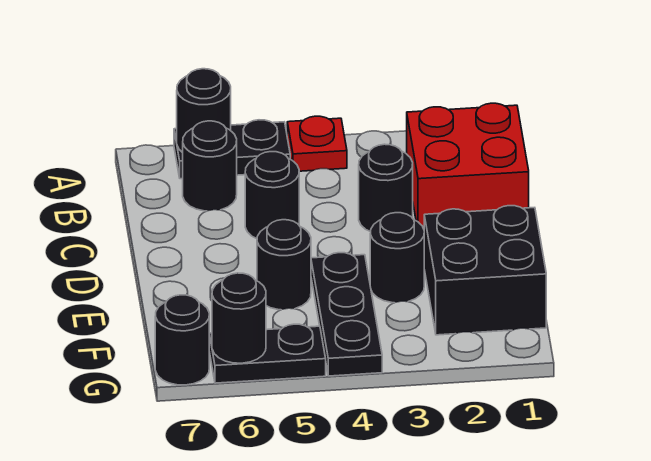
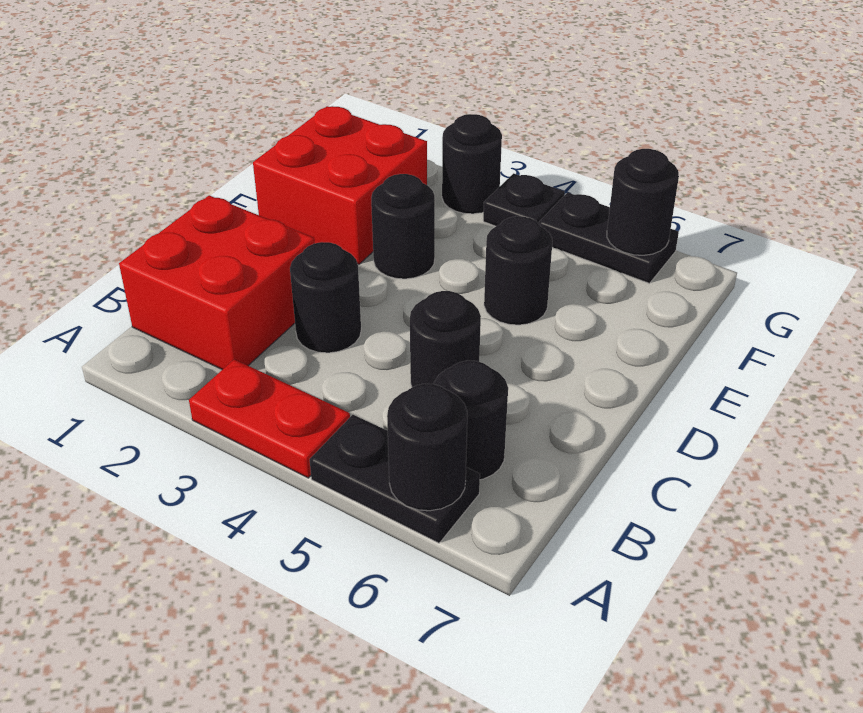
red plate A4 level 1 -> red plate A3:A4 level 1
black brick E1:F2 level 1 -> red brick E1:F2 level 1
black plate E4:G4 level 1 -> black plate G4 level 1
black round brick G7 level 1 -> black round brick G3 level 1

